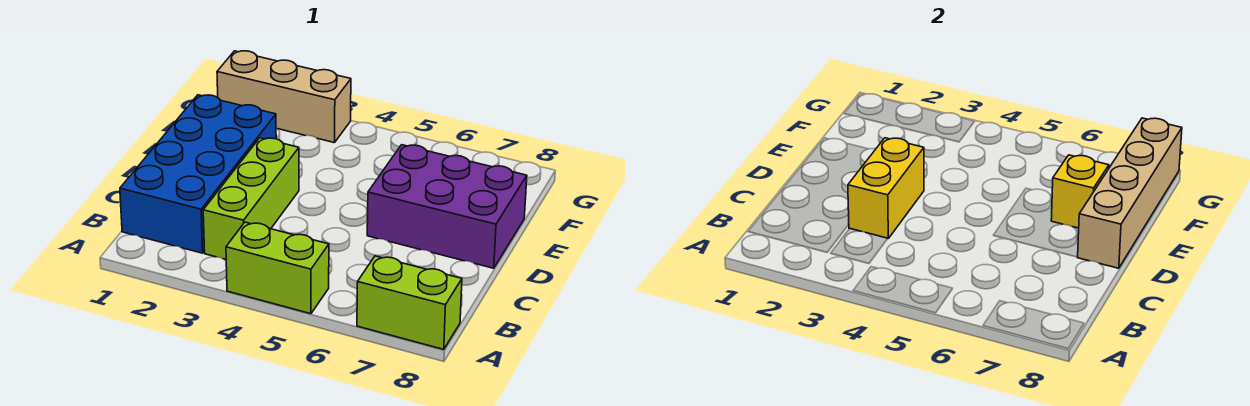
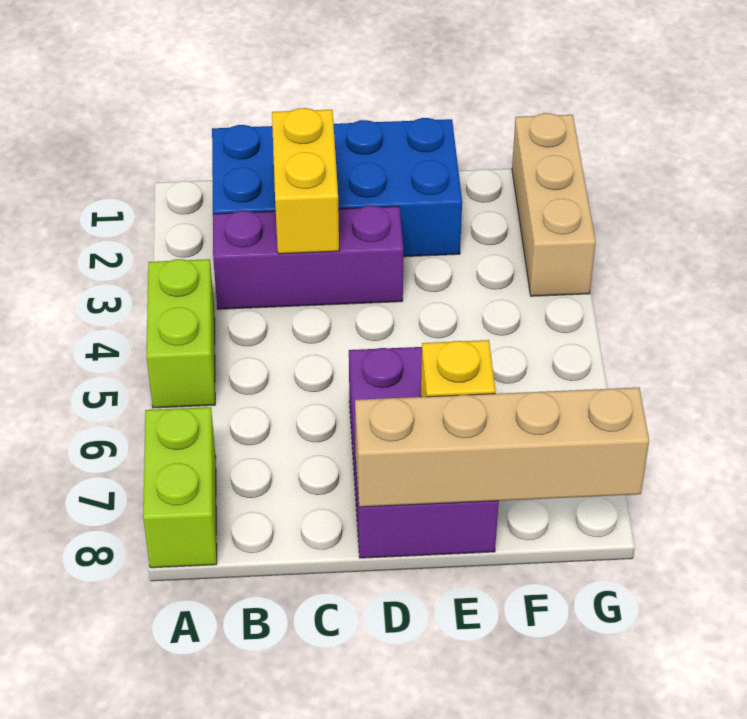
lime brick B3:D3 level 1 -> purple brick B3:D3 level 1
yellow brick C3:D3 level 2 -> yellow brick C2:C3 level 2

